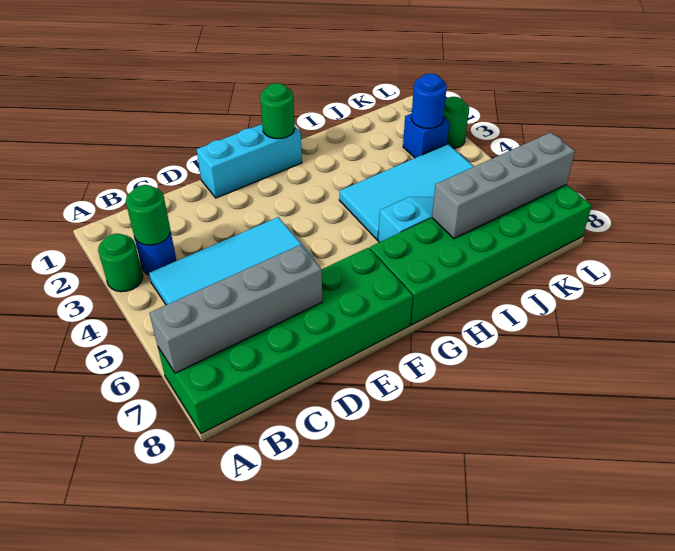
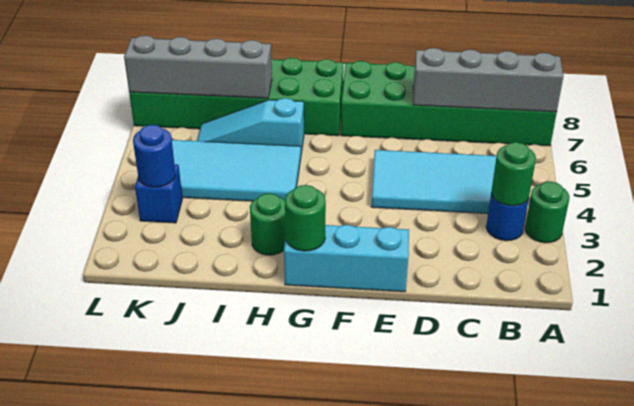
green round brick L3 level 1 -> green round brick H2 level 1

